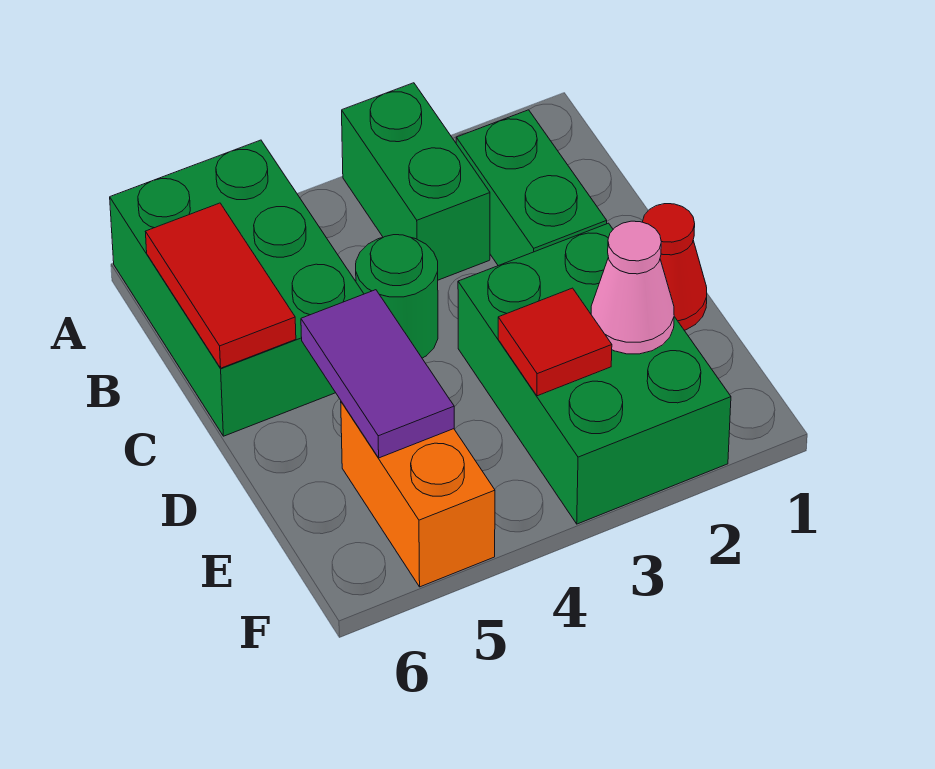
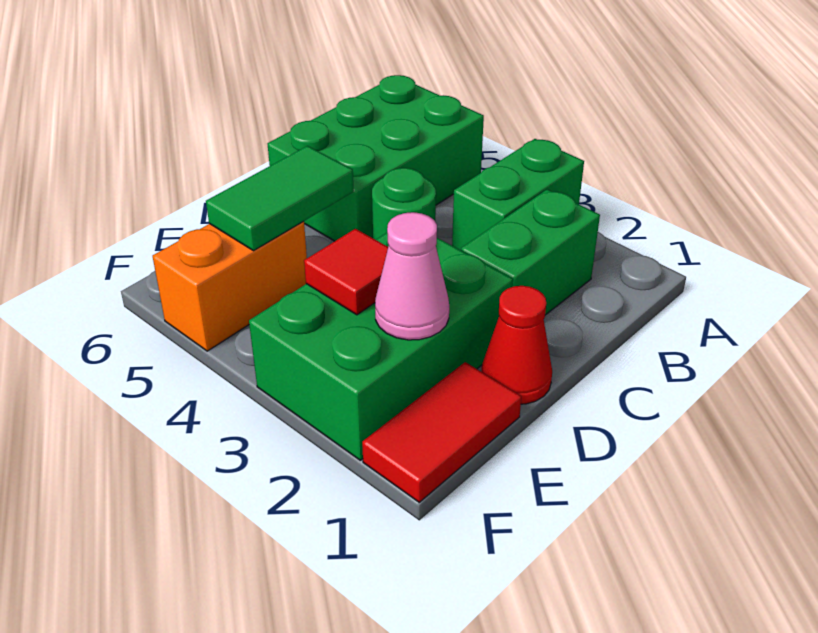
red tile B6:C6 level 2 -> red tile E1:F1 level 1
purple tile D5:E5 level 2 -> green tile D5:E5 level 2

